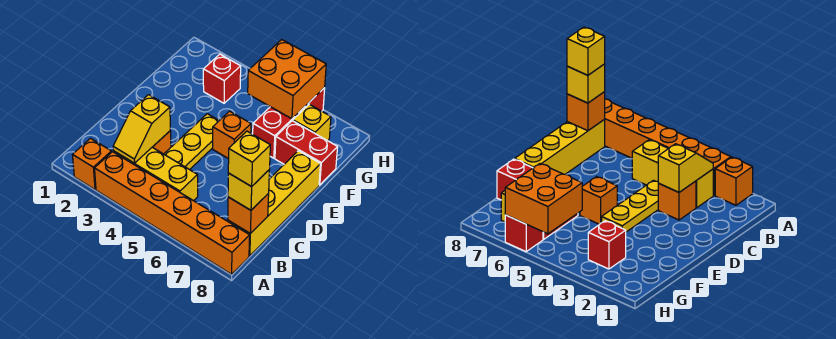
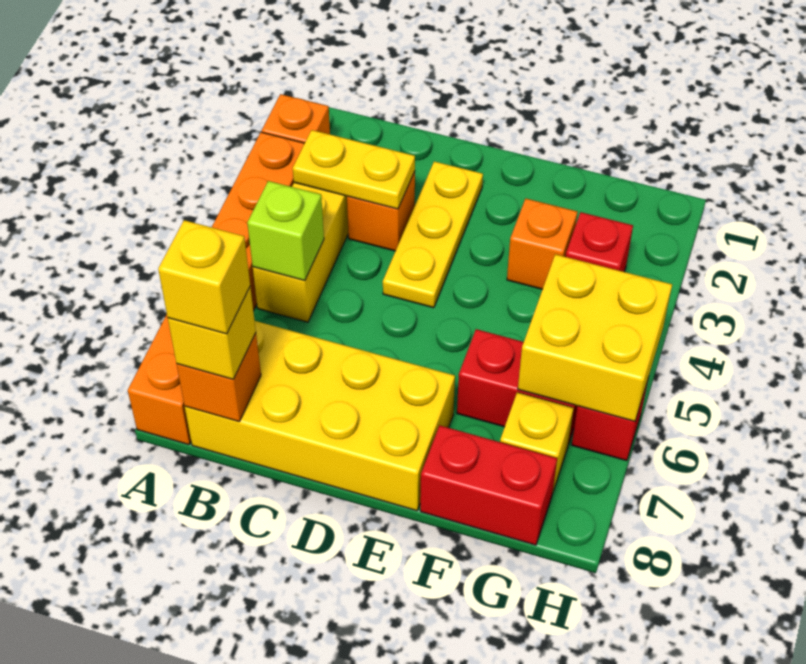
yellow slope B3:C3 level 2 top C -> yellow plate B3:C3 level 2
none -> lime brick B5 level 2
yellow brick B8:E8 level 1 -> yellow brick B7:E8 level 1
yellow plate C4:E4 level 1 -> yellow plate D2:D4 level 1
orange brick E5 level 1 -> orange brick F3 level 1
red brick F7:F8 level 1 -> red brick F8:G8 level 1
orange brick G5:H6 level 2 -> yellow brick G5:H6 level 2

